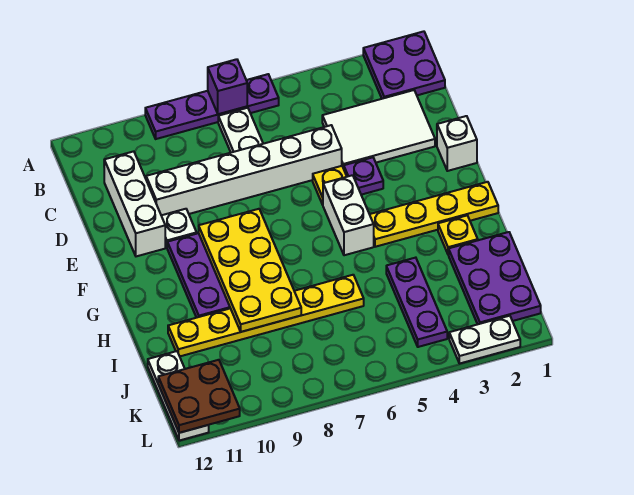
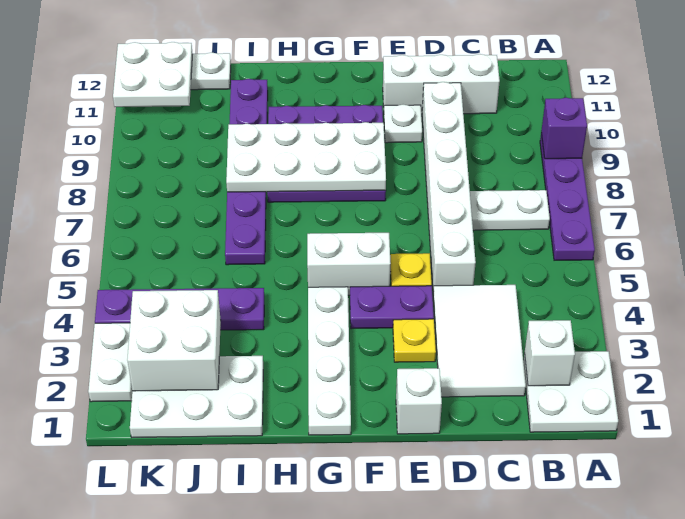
purple plate A1:B2 level 1 -> white plate A1:B2 level 1
purple brick A7 level 2 -> purple brick A9 level 2
none -> white brick B2 level 2
purple plate E4 level 1 -> purple plate E4:F4 level 1
yellow plate F8:I9 level 2 -> white plate F8:I9 level 2
yellow plate G1:G4 level 1 -> white plate G1:G4 level 1
yellow plate H2 level 1 -> yellow plate E3 level 1
purple plate I1:K2 level 1 -> white plate I1:K2 level 1
purple plate I4:K4 level 1 -> purple plate I4:L4 level 1
yellow plate I6:I11 level 1 -> purple plate I6:I11 level 1
none -> white brick J2:K3 level 2
brown plate K11:L12 level 2 -> white plate K11:L12 level 2

